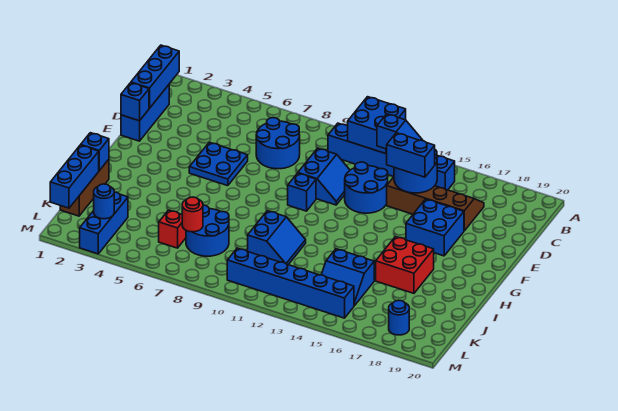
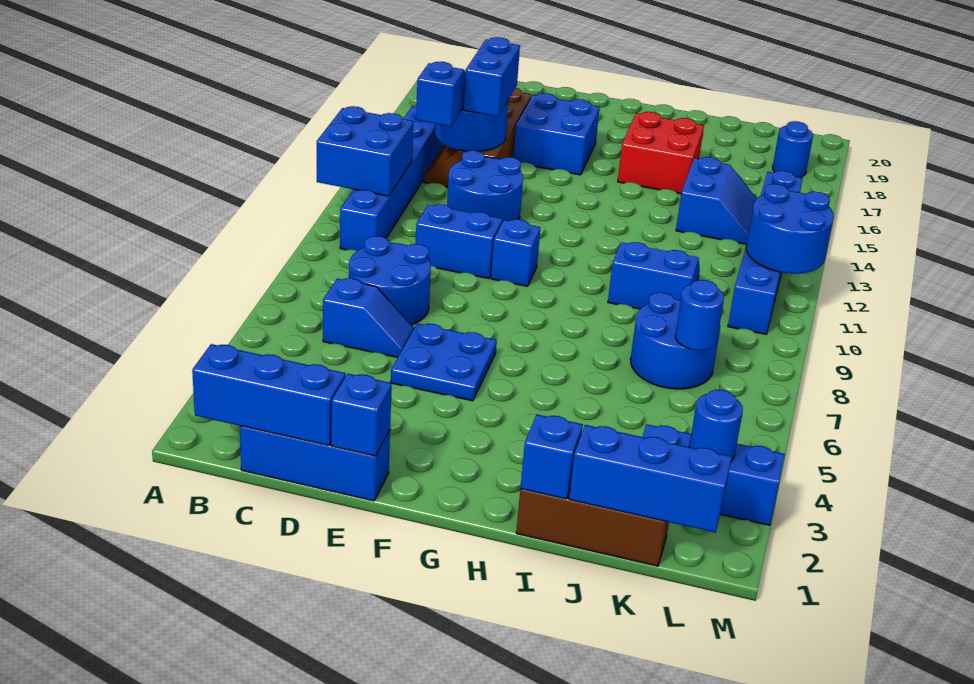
none -> blue slope C6:D6 level 1 top C
red brick K6 level 1 -> none
red round brick K7 level 2 -> blue round brick K7 level 2
none -> blue round brick L11:M12 level 2

